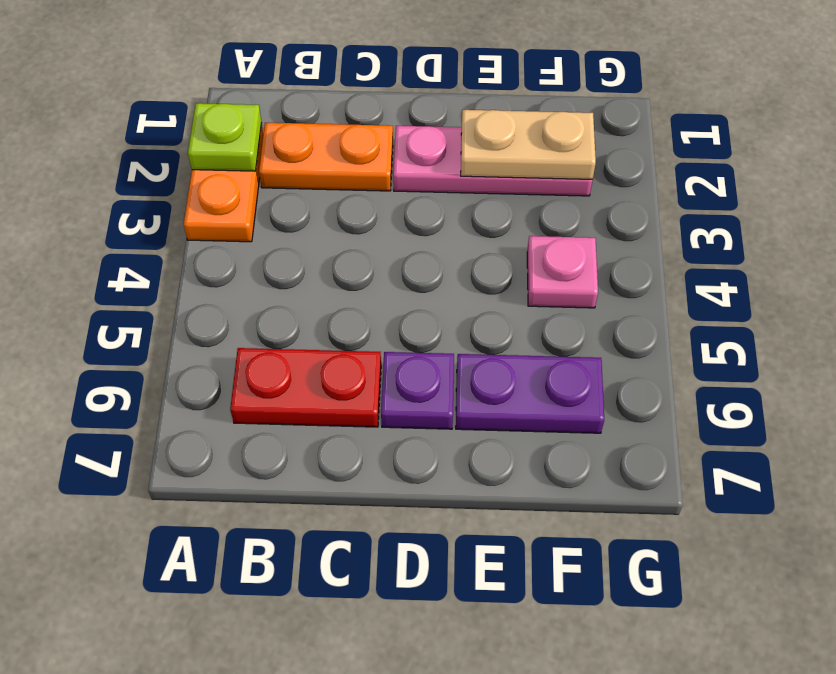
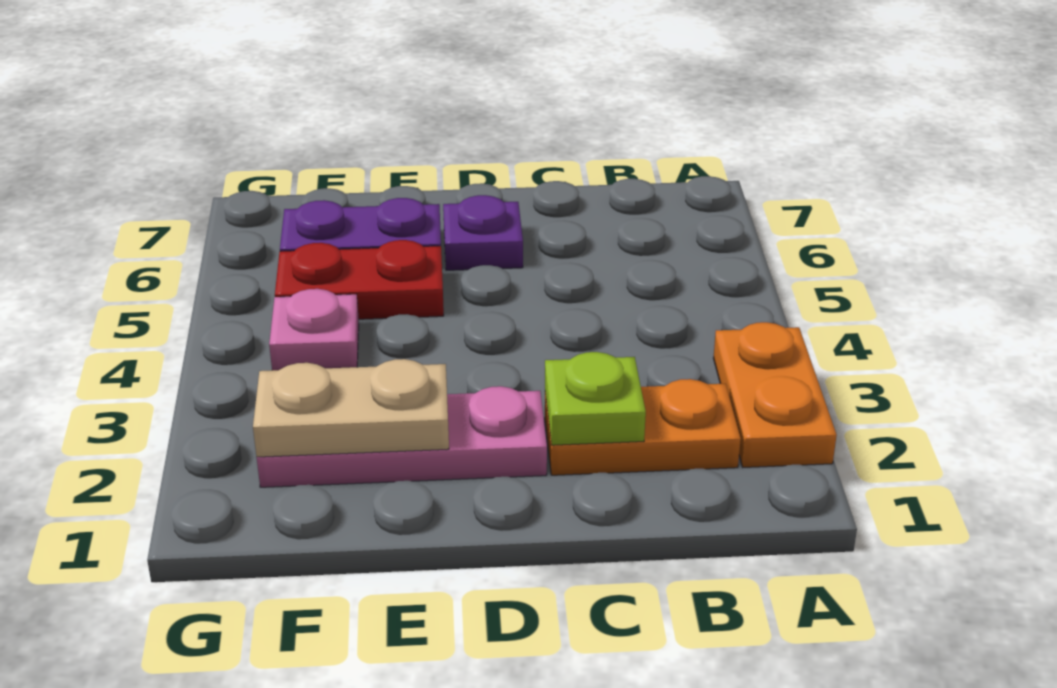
lime plate A2 level 2 -> lime plate C2 level 2
red plate B6:C6 level 1 -> red plate E5:F5 level 1

